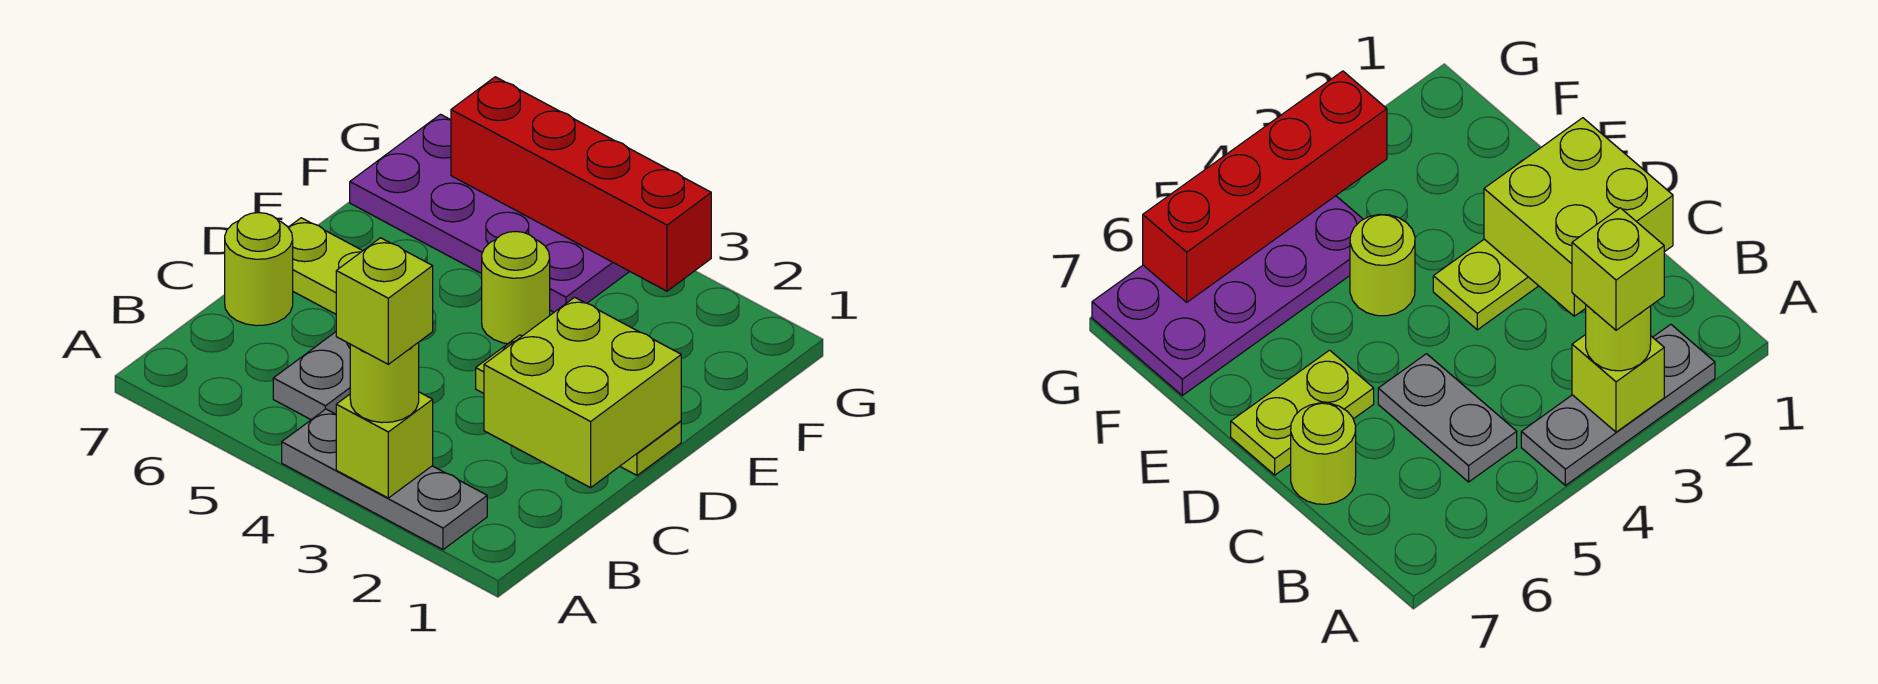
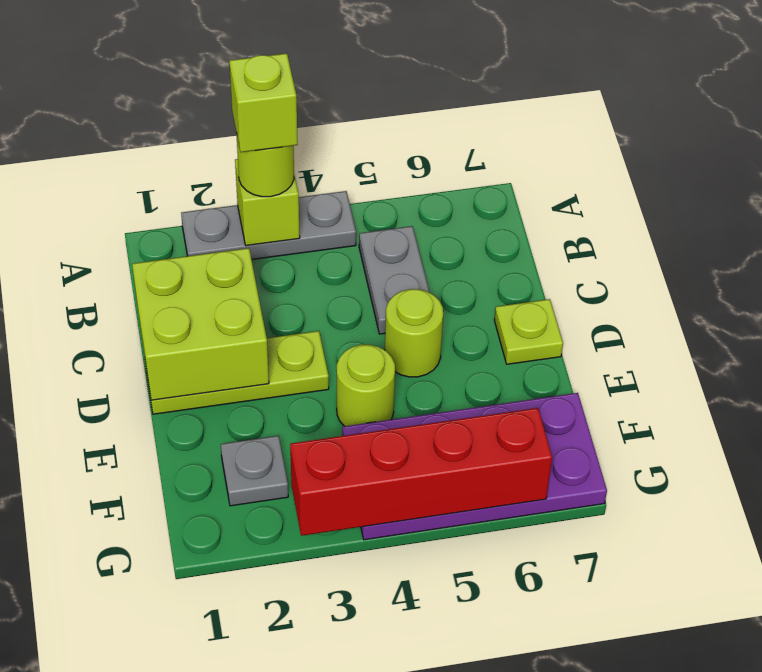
lime round brick C7 level 1 -> lime round brick D5 level 1
lime plate D6:D7 level 1 -> lime plate D7 level 1
none -> grey plate F2 level 1

